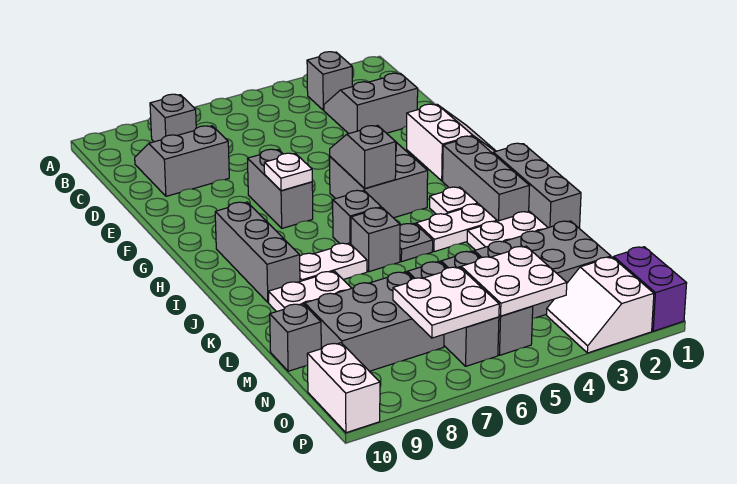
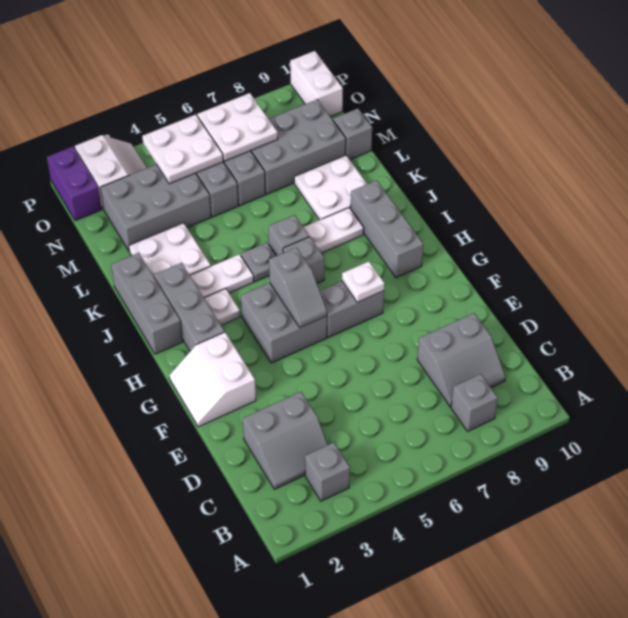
grey brick F7:G7 level 1 -> grey brick G6:G7 level 1

